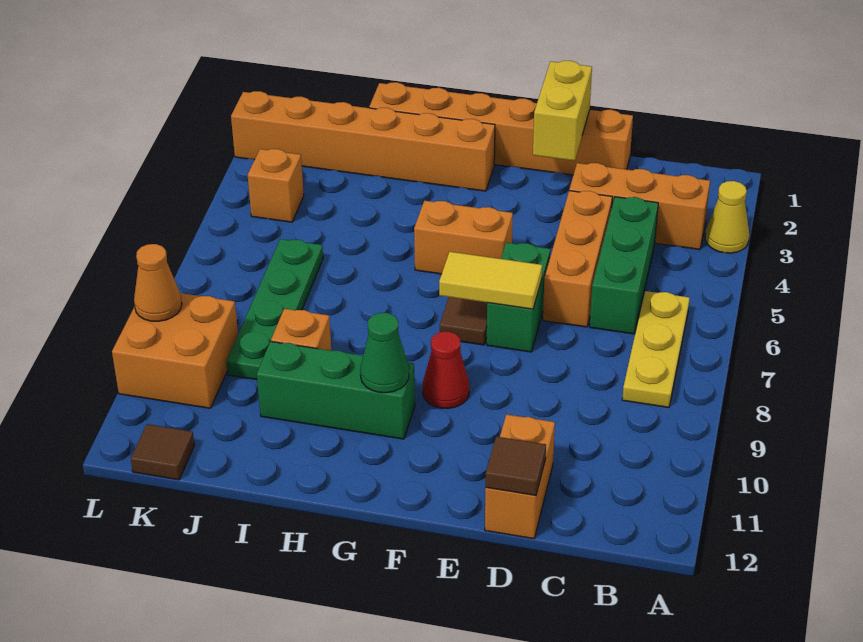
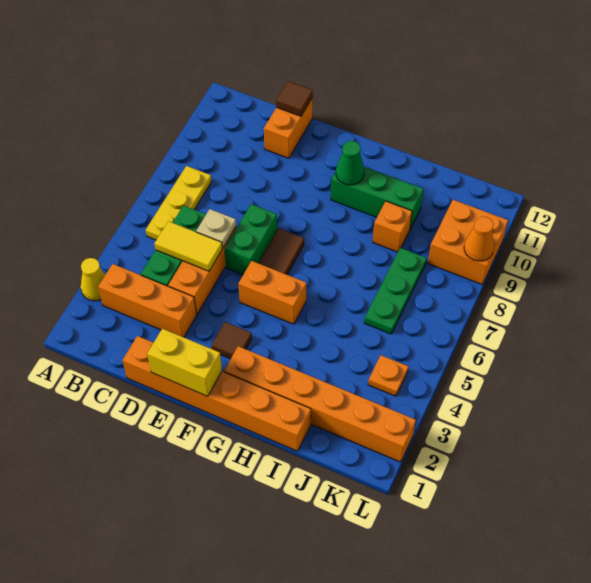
none -> tan plate D6 level 2
yellow brick E1:E2 level 2 -> yellow brick E1:F1 level 2
yellow tile E7:F7 level 2 -> yellow tile C5:D5 level 2
red cone F9 level 1 -> none
green plate J6:J9 level 1 -> green plate J6:J8 level 1
orange brick K4 level 1 -> orange plate K4 level 1
brown tile K12 level 1 -> brown tile F3 level 1

